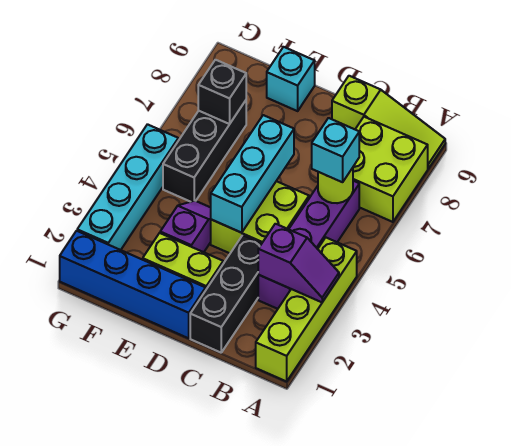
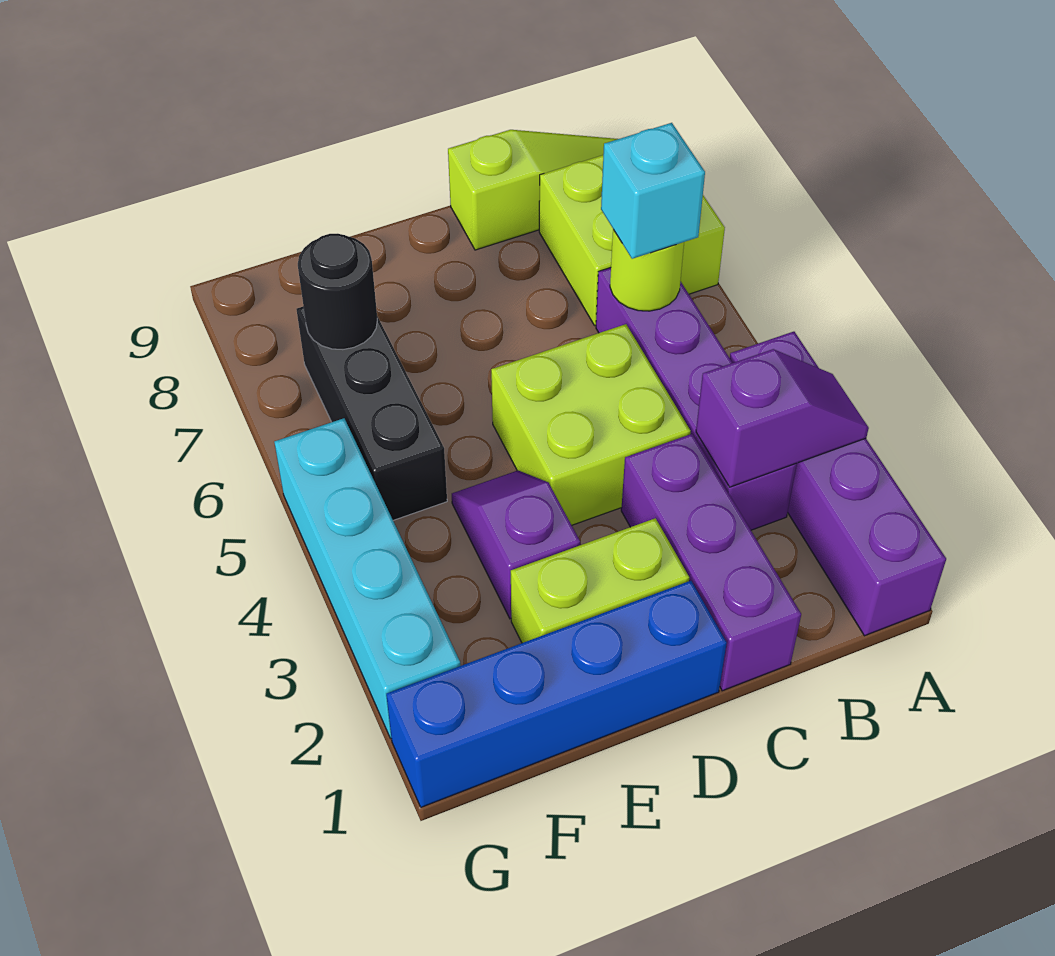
lime brick A1:A4 level 1 -> purple brick A1:A4 level 1
black brick C1:C3 level 1 -> purple brick C1:C3 level 1
cyan brick D4:D6 level 2 -> none
cyan brick E9 level 1 -> none
black brick F7 level 2 -> black round brick F7 level 2

